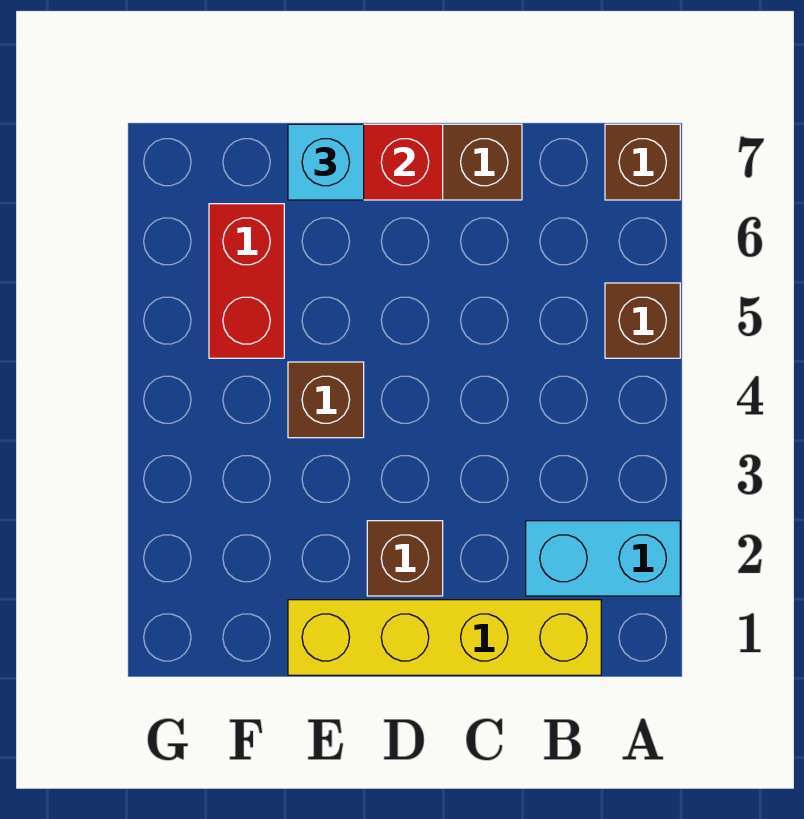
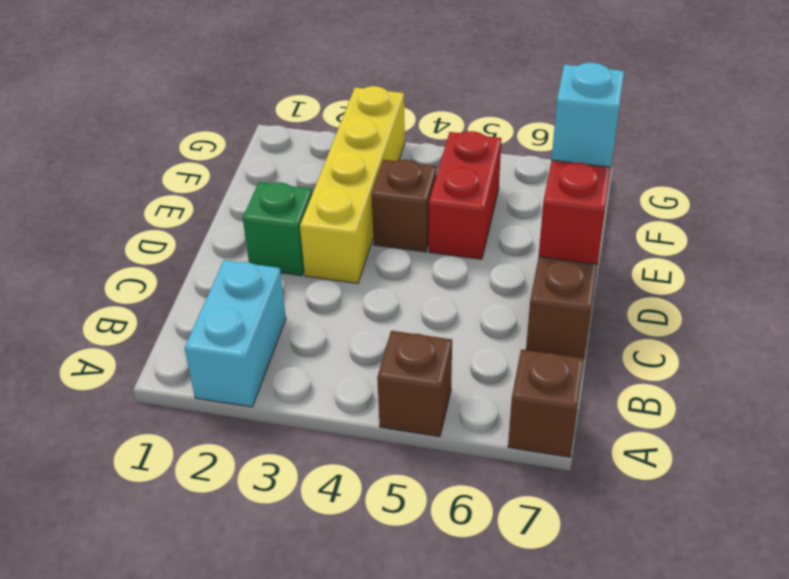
yellow brick B1:E1 level 1 -> yellow brick D3:G3 level 1
brown brick D2 level 1 -> green brick D2 level 1
red brick F5:F6 level 1 -> red brick E5:F5 level 1

